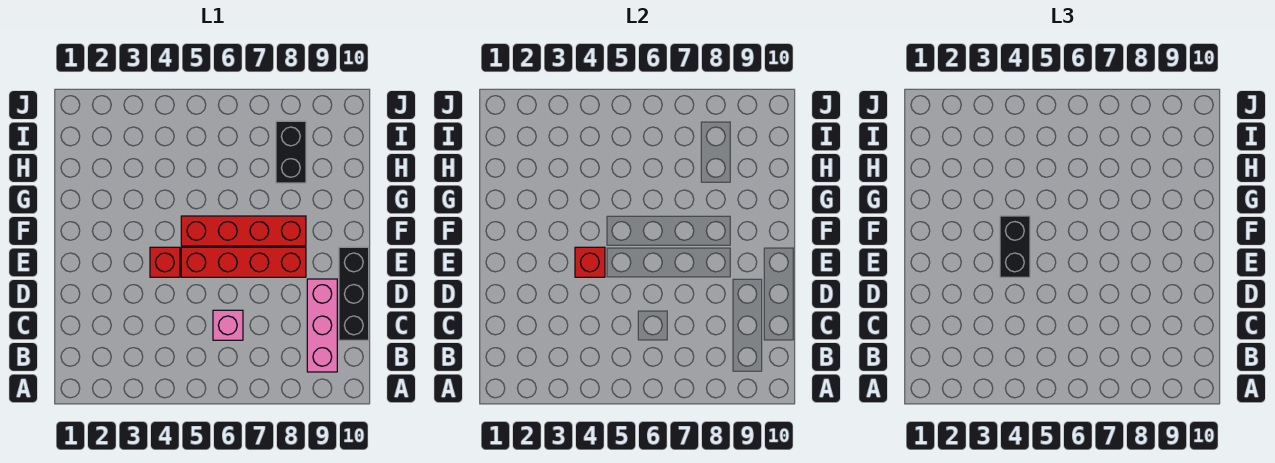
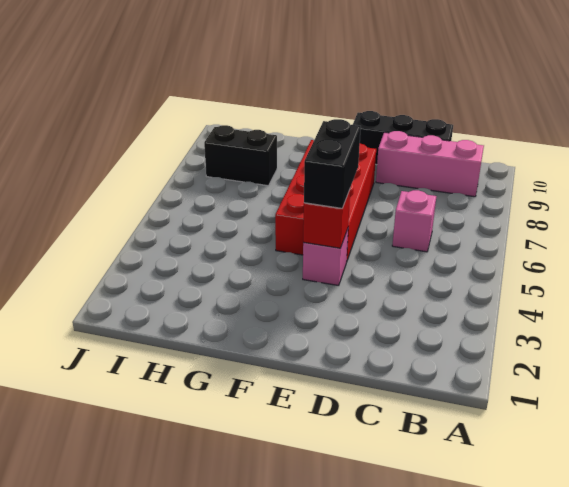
red brick E4 level 1 -> pink brick E4 level 1
black brick E4:F4 level 3 -> black brick E4:E5 level 3

